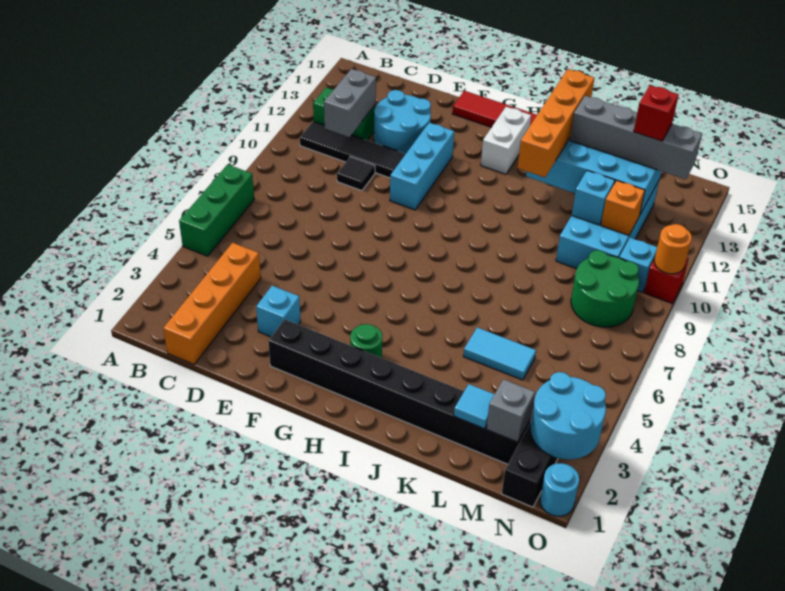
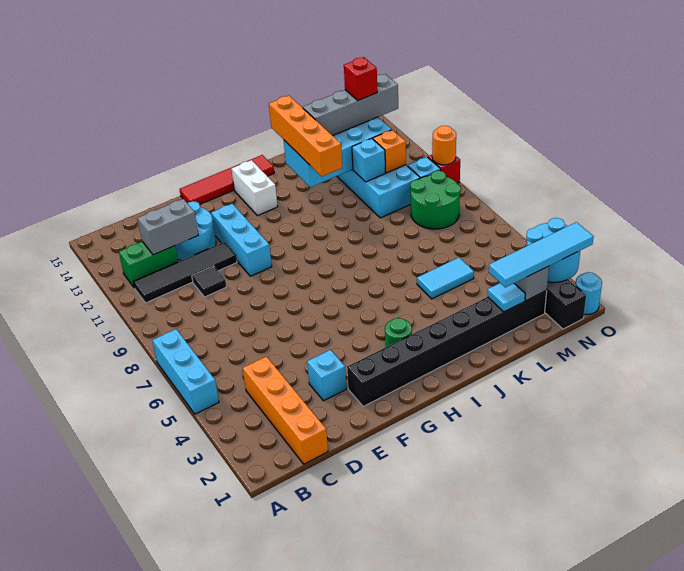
green brick A5:A7 level 1 -> cyan brick A5:A7 level 1
grey brick C11:C12 level 2 -> grey brick C12:D12 level 2
none -> cyan tile L2:O2 level 3

